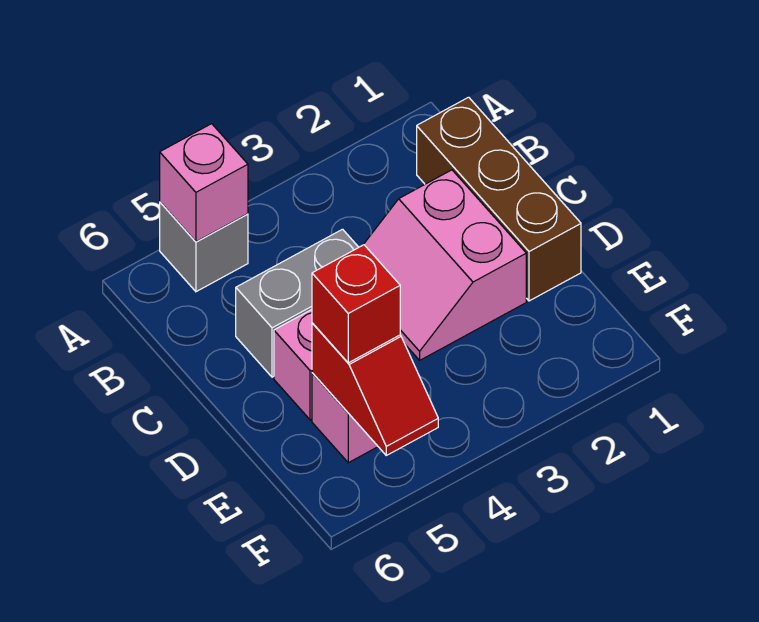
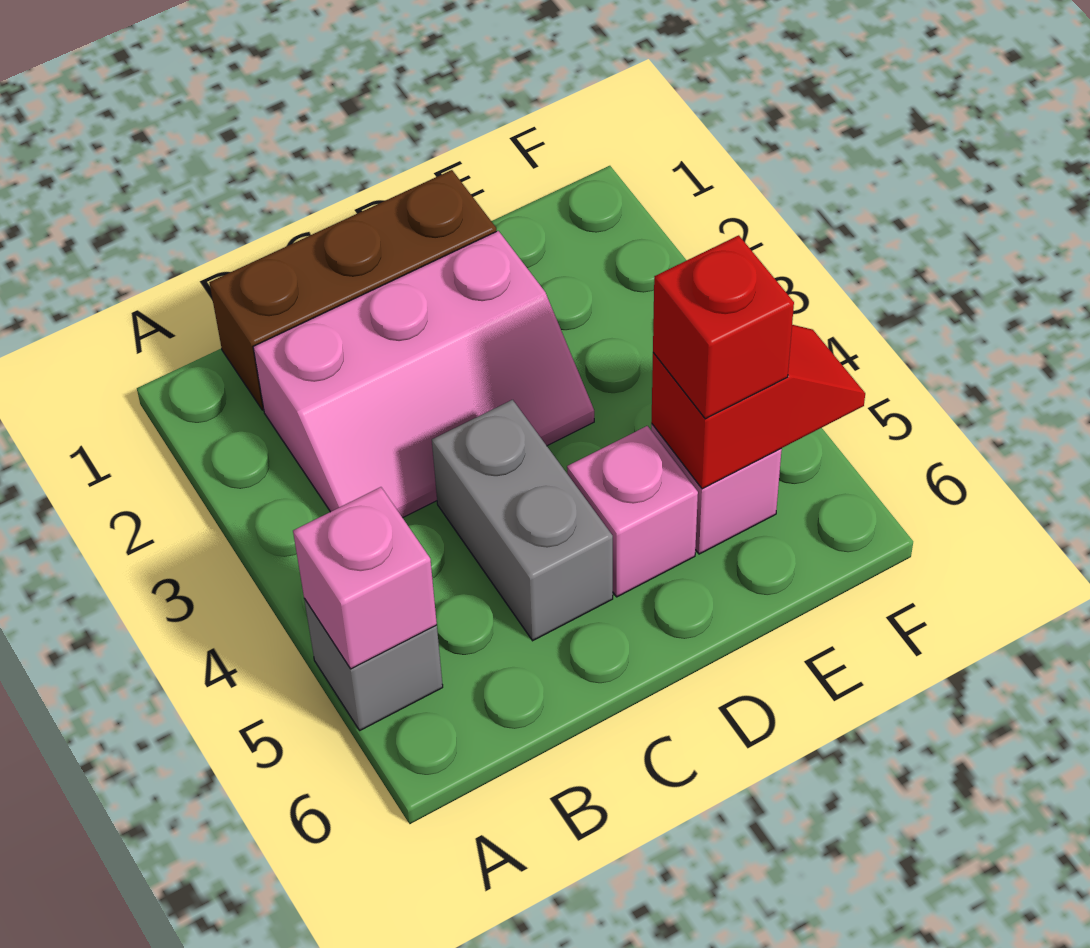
pink slope C2:D3 level 1 top 2 -> pink slope B2:D3 level 1 top 2

